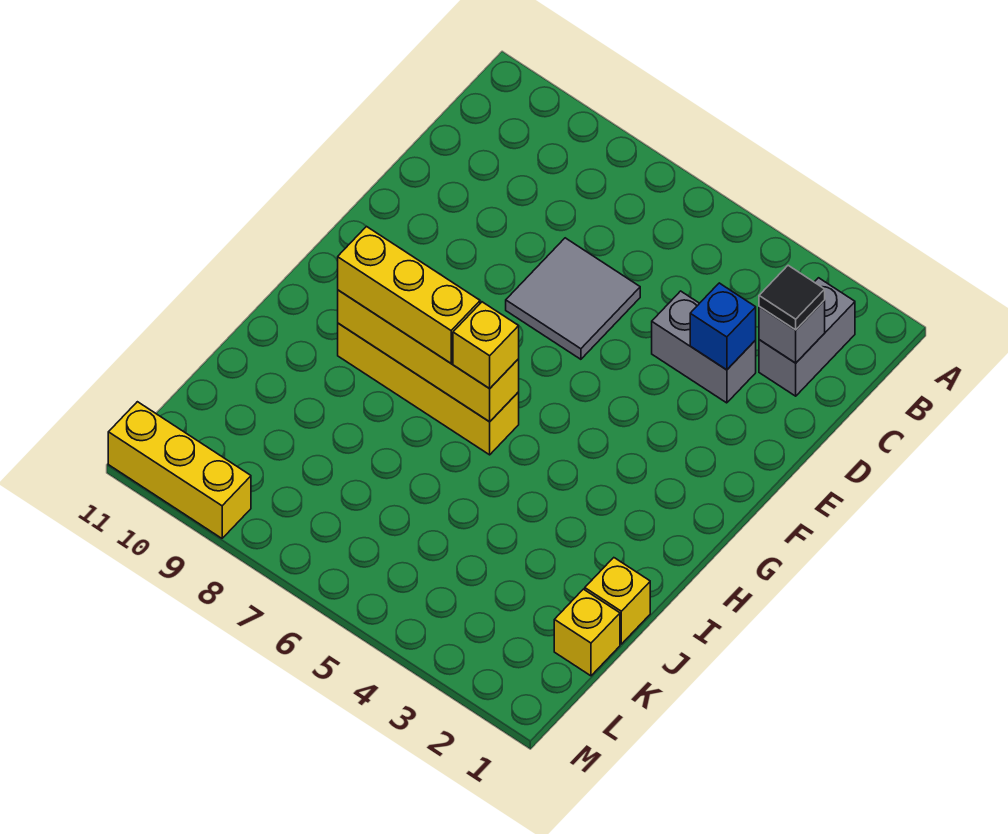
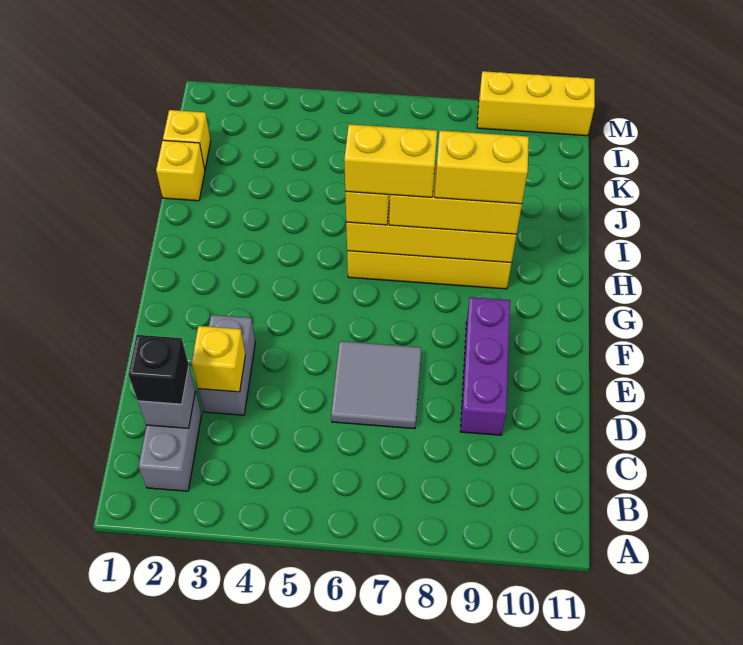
black tile C2 level 3 -> black brick C2 level 3
grey brick D3:D4 level 1 -> grey brick D3:E3 level 1
blue brick D3 level 2 -> yellow brick D3 level 2
none -> purple brick D9:F9 level 1
none -> yellow brick H6:H7 level 4
none -> yellow brick H8:H9 level 4

